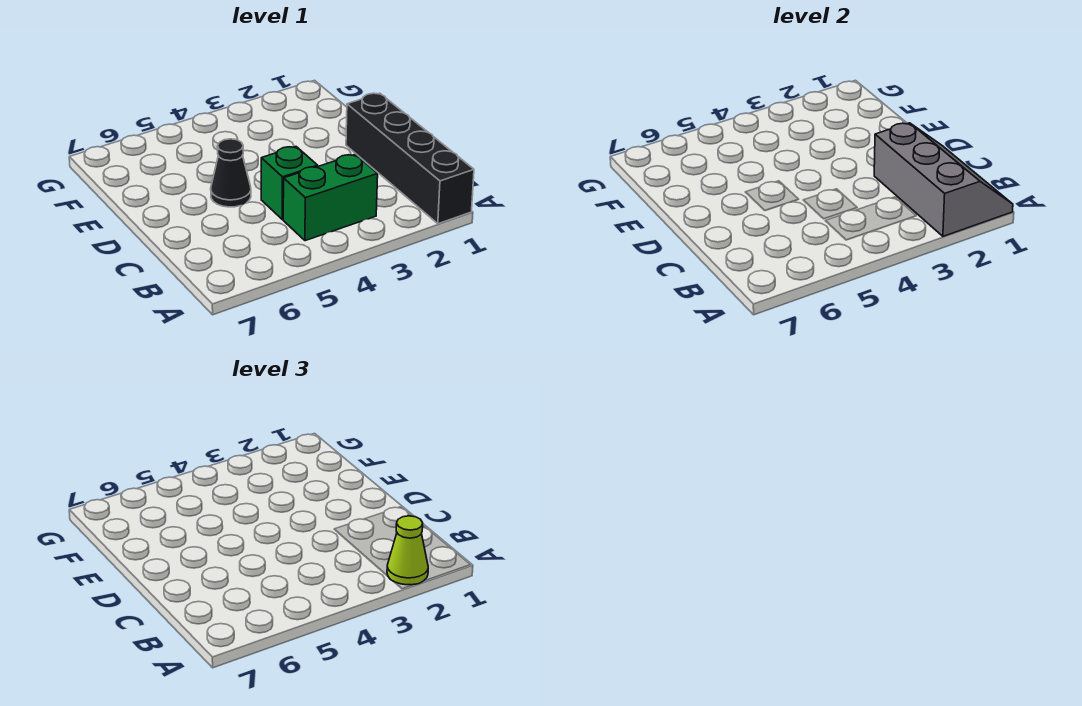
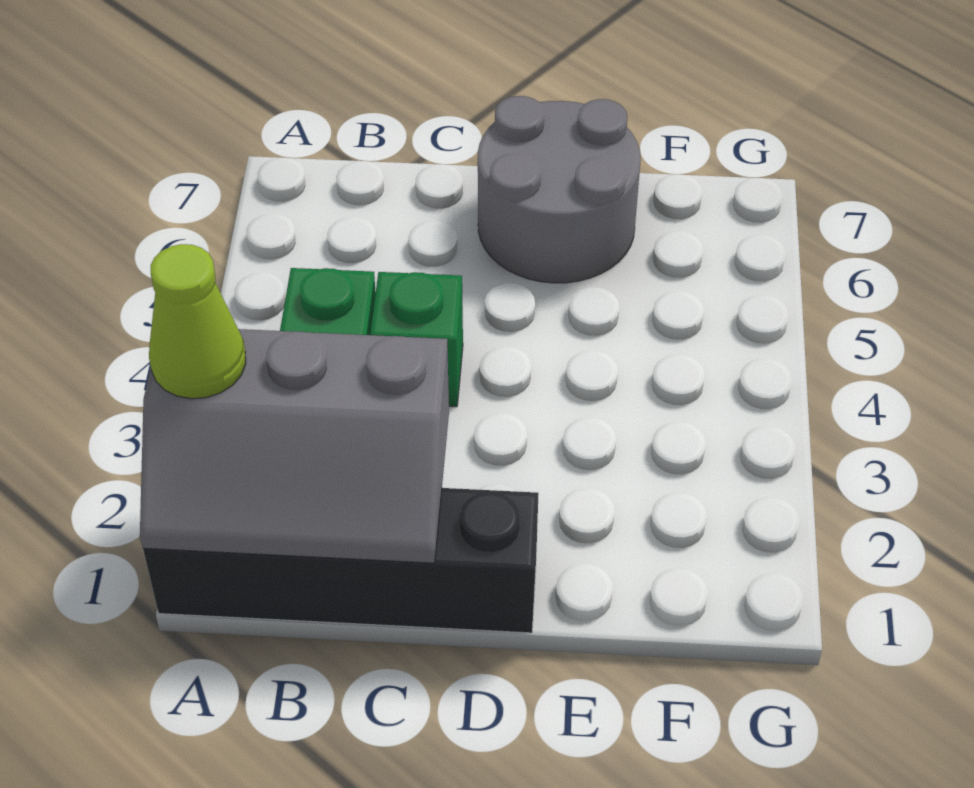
black cone D5 level 1 -> none
none -> grey round brick D6:E7 level 1

